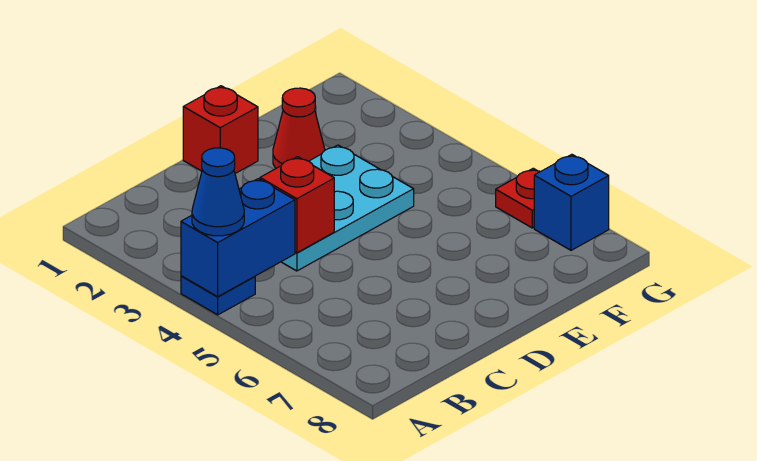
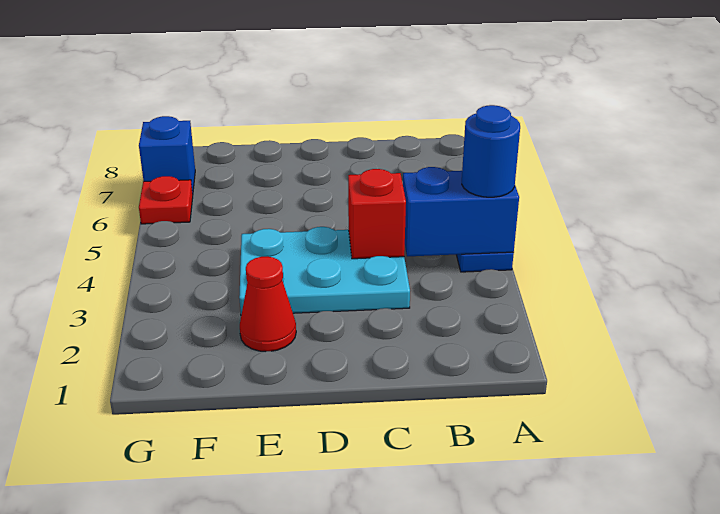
blue cone A4 level 3 -> blue round brick A4 level 3
red brick D1 level 1 -> none

